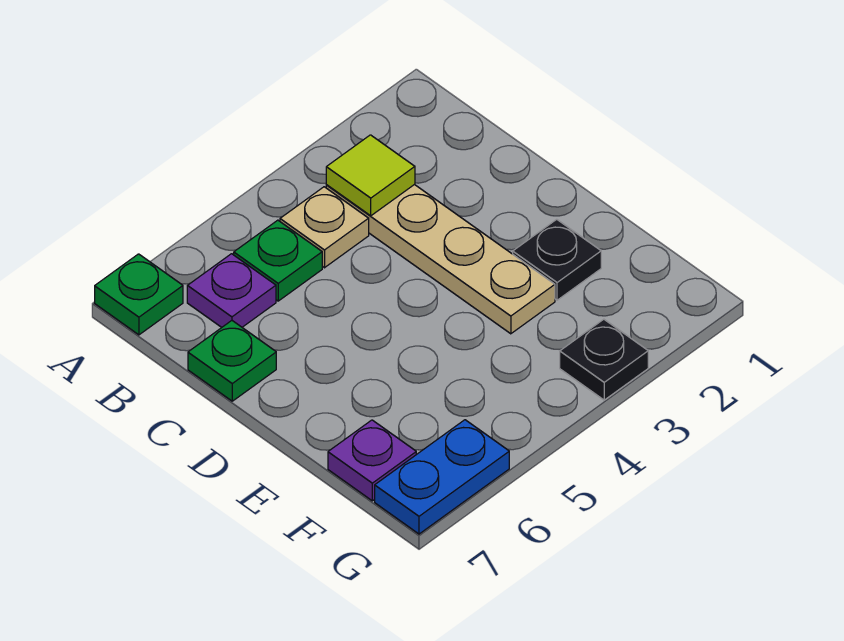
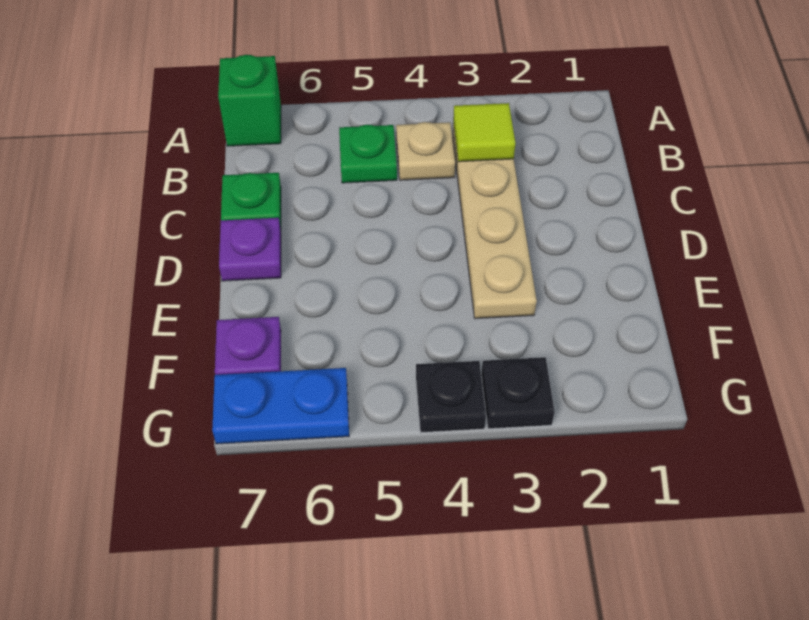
green plate A7 level 1 -> green brick A7 level 1
purple plate B6 level 1 -> purple plate D7 level 1
black plate E2 level 1 -> black plate G4 level 1

